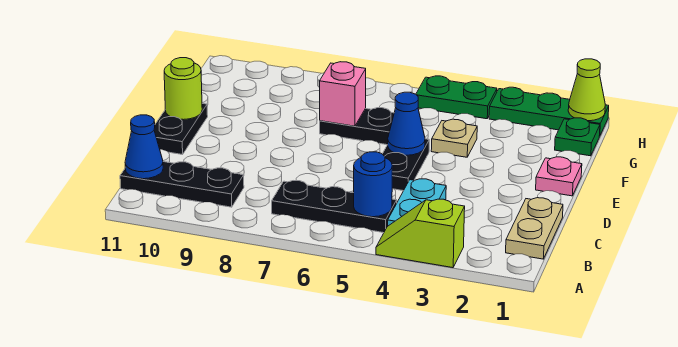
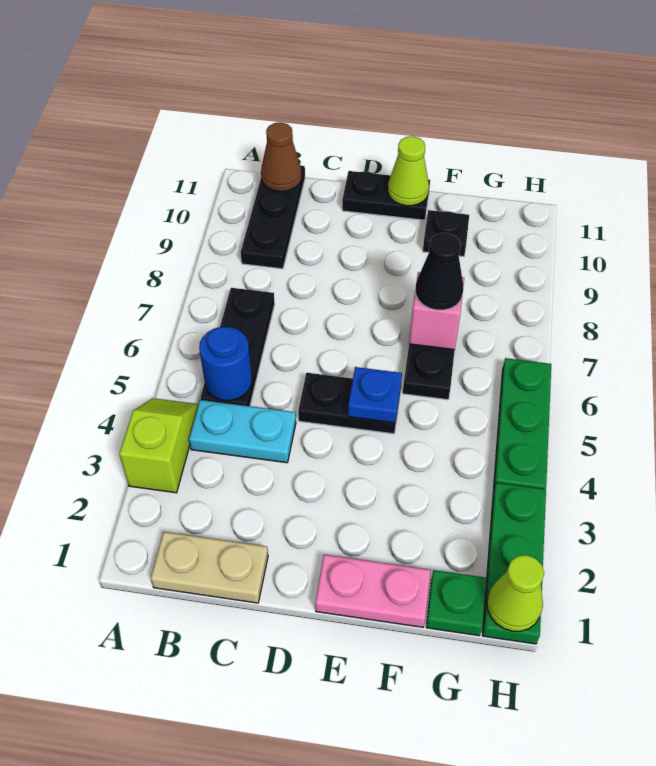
blue cone B11 level 2 -> brown cone B11 level 2
pink plate E1 level 1 -> pink plate E1:F1 level 1
blue cone E5 level 2 -> blue plate E5 level 2
lime round brick E11 level 2 -> lime cone E11 level 2
tan plate F4 level 1 -> none
none -> black cone F7 level 3
none -> black plate F10 level 1
green plate H4:H5 level 1 -> green plate H4:H6 level 1

